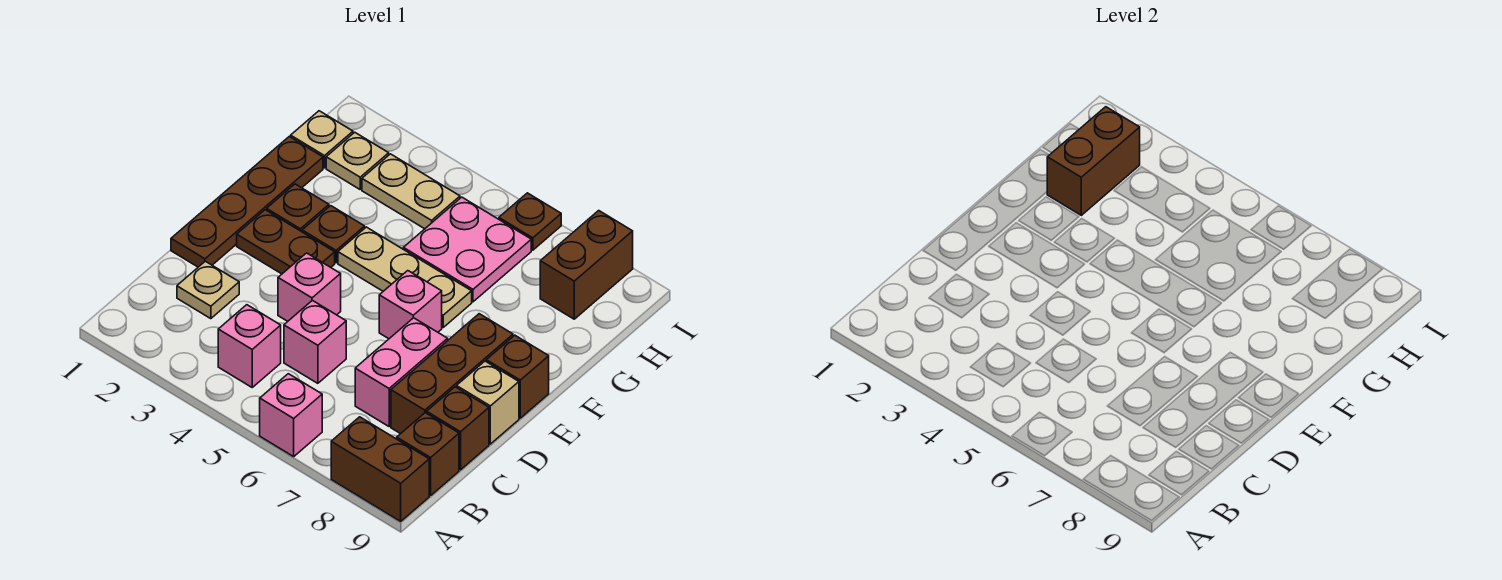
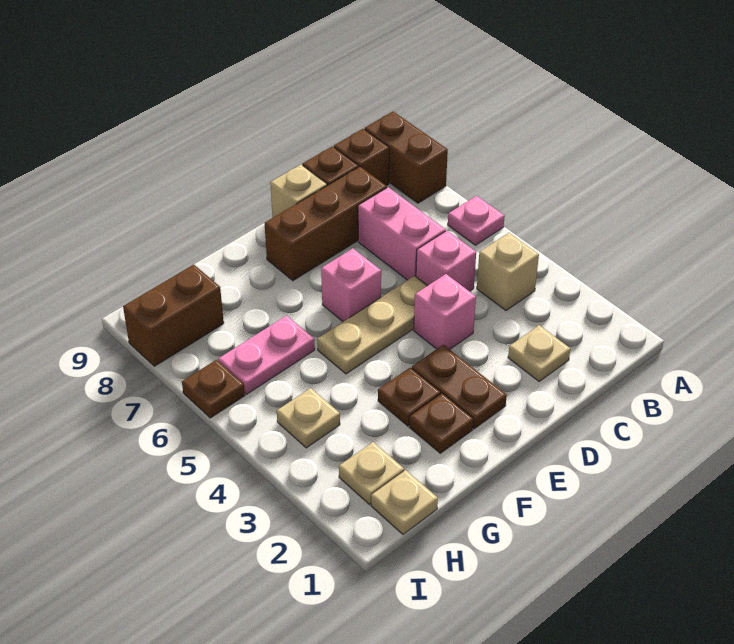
pink brick A6 level 1 -> pink plate A6 level 1
pink brick B4 level 1 -> tan brick B4 level 1
pink brick C7:D7 level 1 -> pink brick C6:C7 level 1
brown plate D1:G1 level 1 -> none
brown brick E9 level 1 -> none
tan plate F4:F6 level 1 -> tan plate D5:F5 level 1
brown brick G2:H2 level 2 -> none
pink plate G5:H6 level 1 -> pink plate G6:H6 level 1
tan plate H3:H4 level 1 -> tan plate H4 level 1

